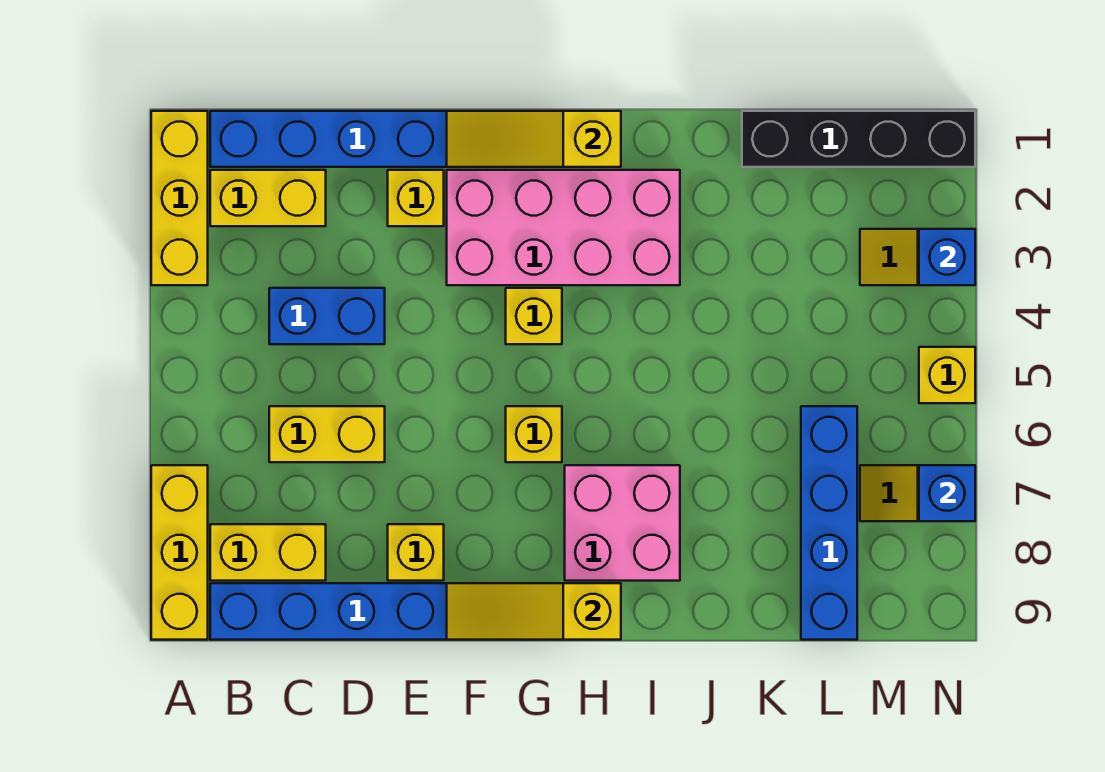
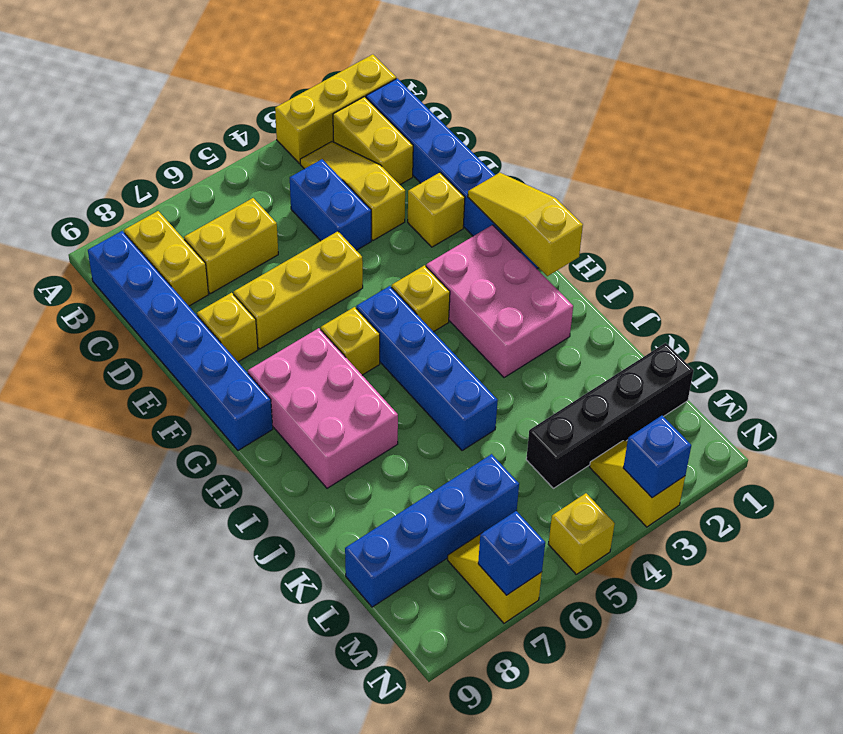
yellow brick A7:A9 level 1 -> yellow brick E5:E7 level 1
yellow brick C6:D6 level 1 -> yellow brick C6:C7 level 1
pink brick F2:I3 level 1 -> pink brick G2:I3 level 1
yellow slope F9:H9 level 2 top H -> yellow slope B3:D3 level 1 top D
none -> blue brick G5:J5 level 1
pink brick H7:I8 level 1 -> pink brick G7:I8 level 1
black brick K1:N1 level 1 -> black brick L1:L4 level 1

